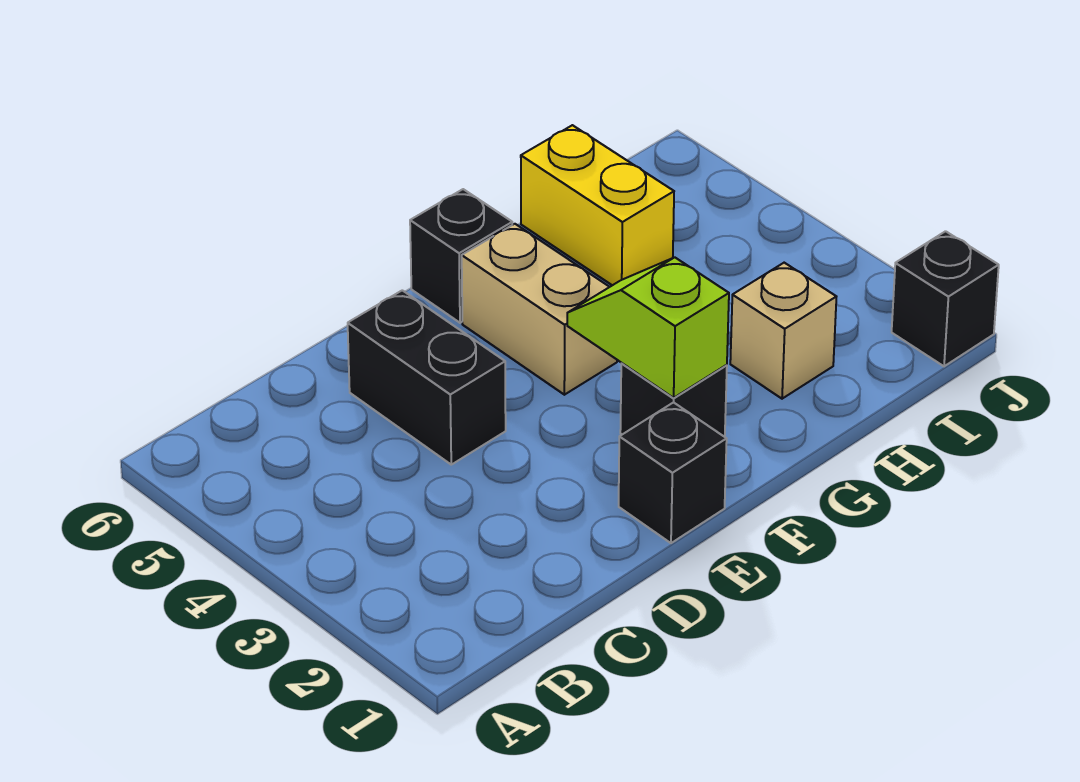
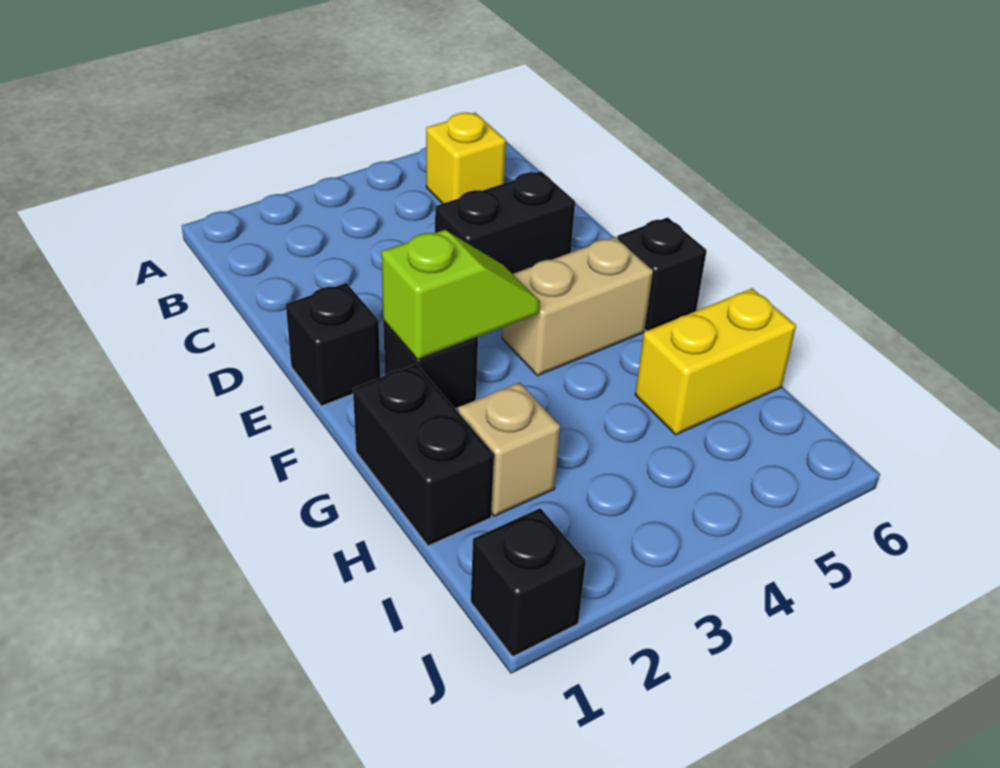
none -> yellow brick B5 level 1
none -> black brick G1:H1 level 1

